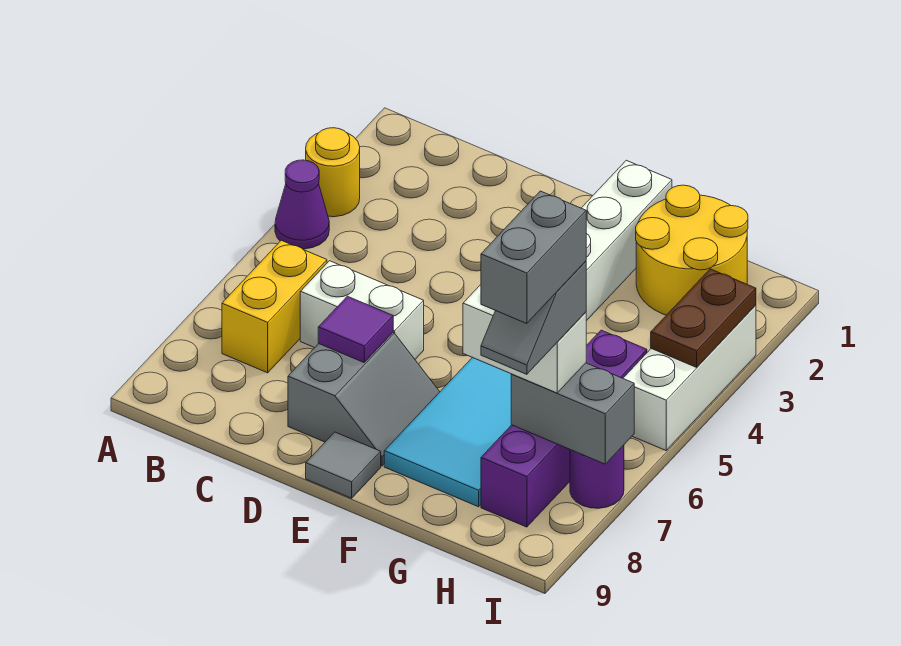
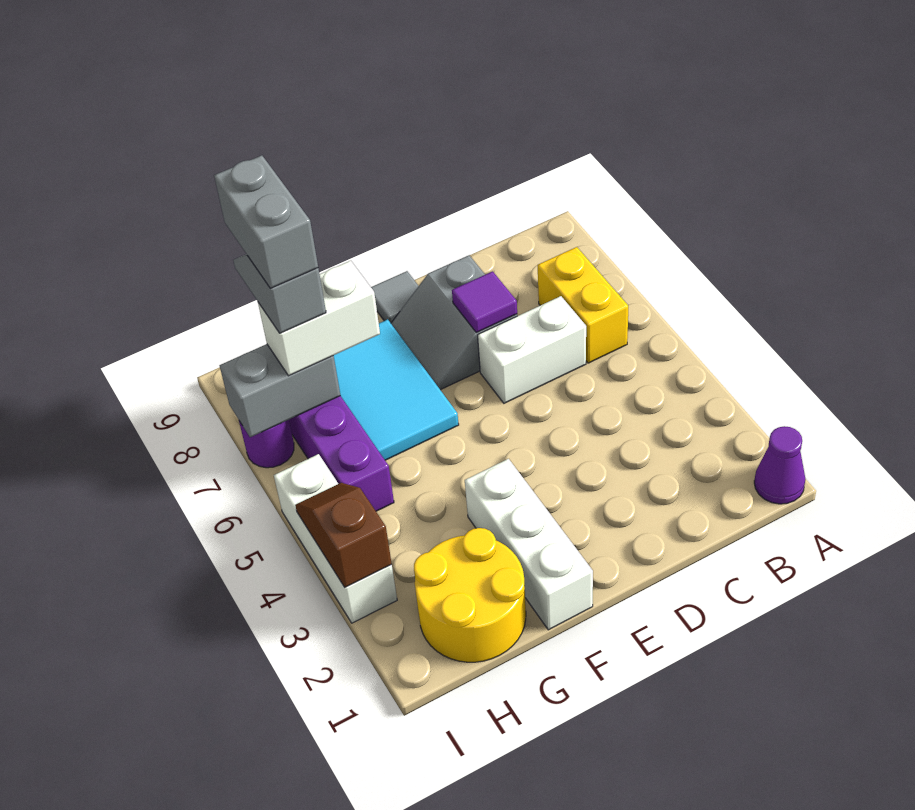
yellow round brick A3 level 1 -> none
purple cone A4 level 1 -> purple cone A1 level 1
brown plate I3:I4 level 2 -> brown slope I3:I4 level 2 top 3

